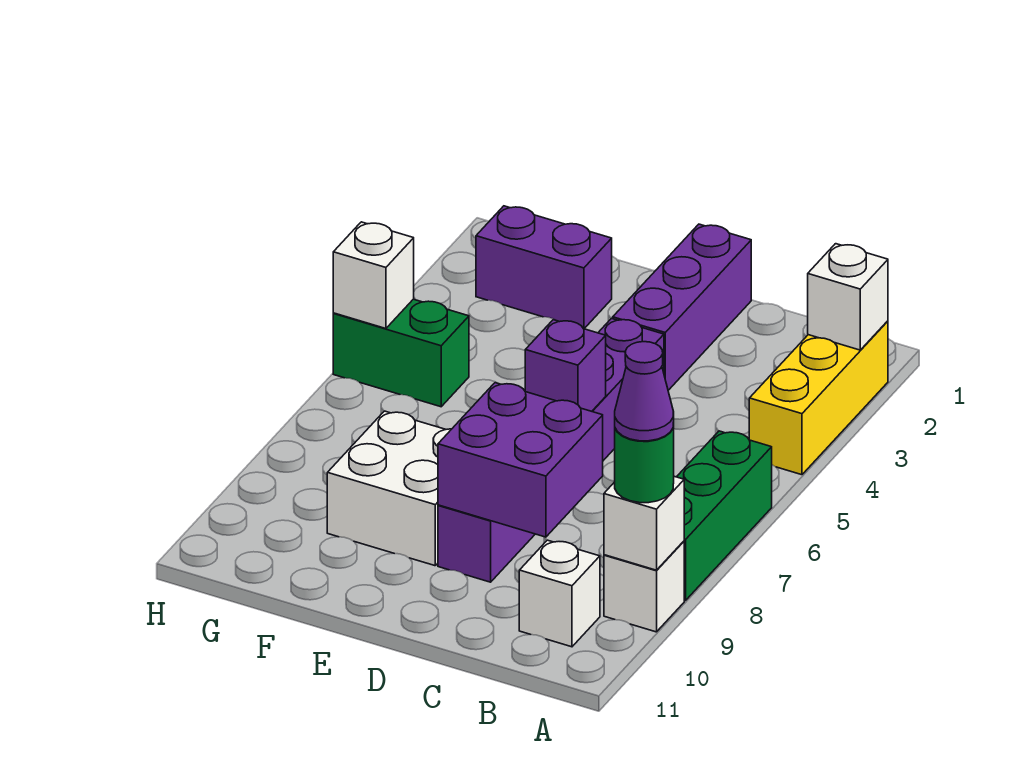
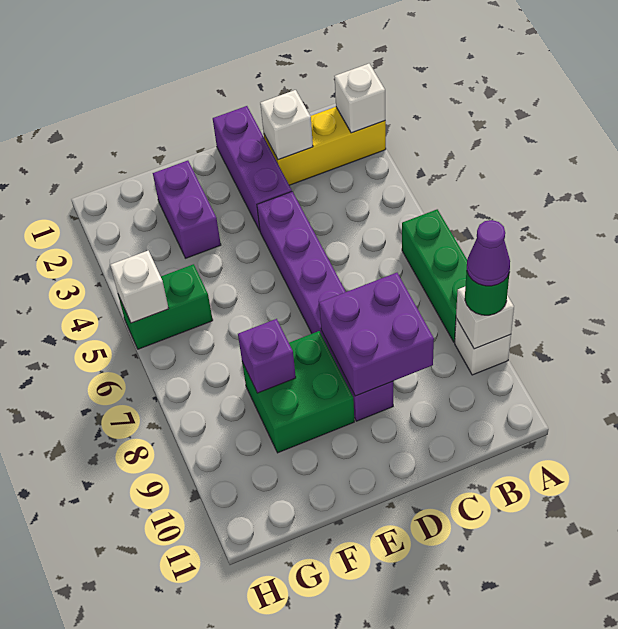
yellow brick A2:A4 level 1 -> yellow brick A2:C2 level 1
white brick B10 level 1 -> white brick C2 level 2
purple brick D6 level 2 -> purple brick F8 level 2
white brick E8:F9 level 1 -> green brick E8:F9 level 1
purple brick F2:G2 level 1 -> purple brick F2:F3 level 1

